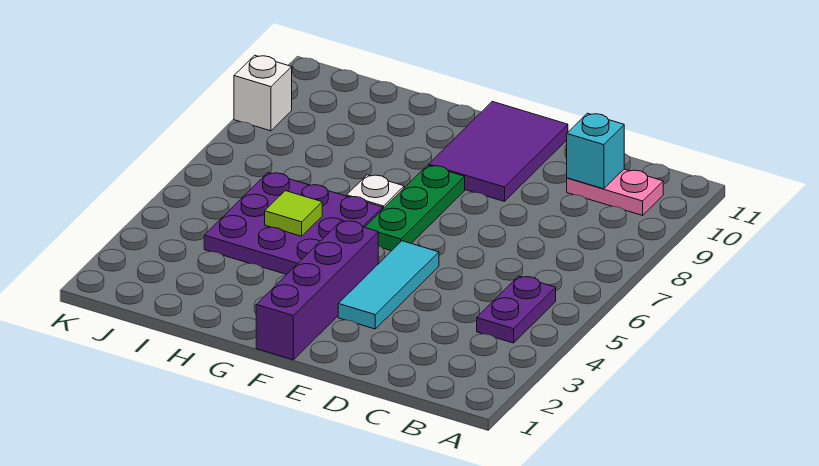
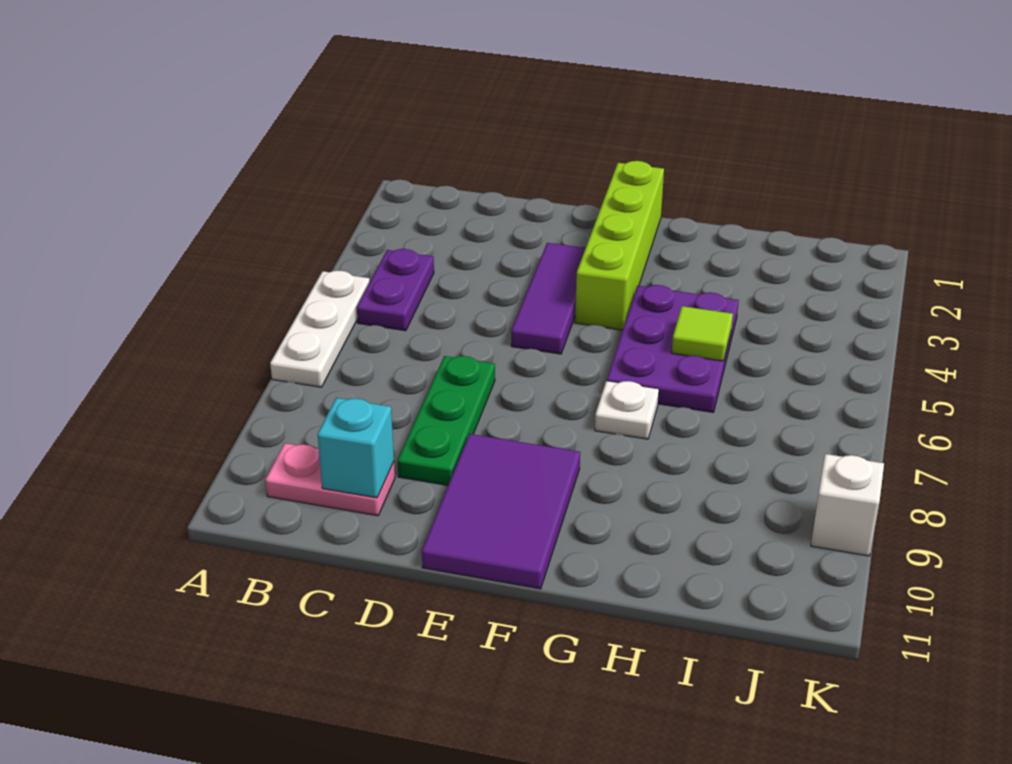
none -> white plate A5:A7 level 1
cyan tile E3:E5 level 1 -> purple tile E3:E5 level 1
purple brick F1:F4 level 1 -> lime brick F1:F4 level 1
green plate F6:F8 level 1 -> green plate D7:D9 level 1
purple plate G4:I6 level 1 -> purple plate G4:H6 level 1

